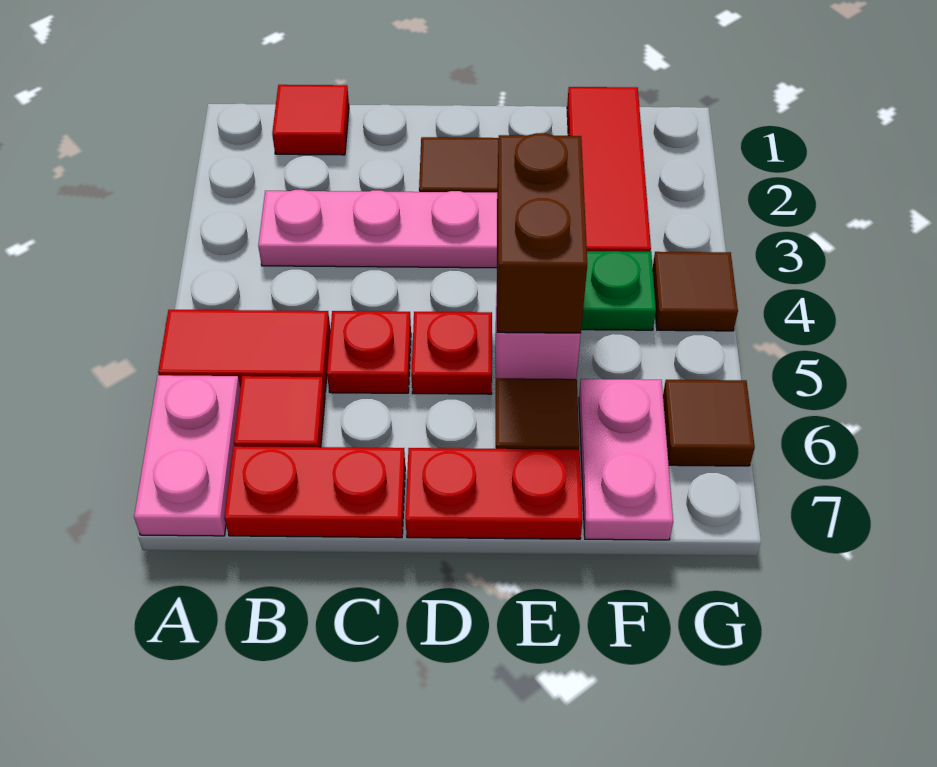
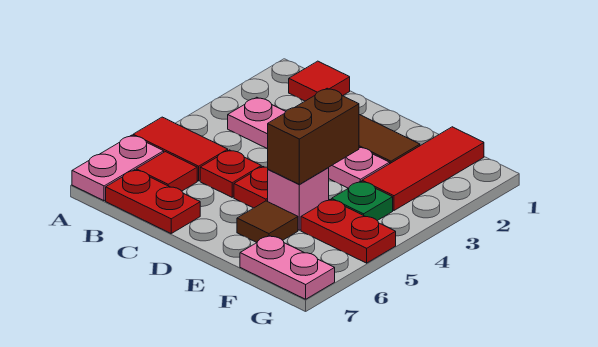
red plate D7:E7 level 1 -> red plate F5:G5 level 1
pink plate F6:F7 level 1 -> pink plate F7:G7 level 1
brown tile G4 level 1 -> none
brown tile G6 level 1 -> none

